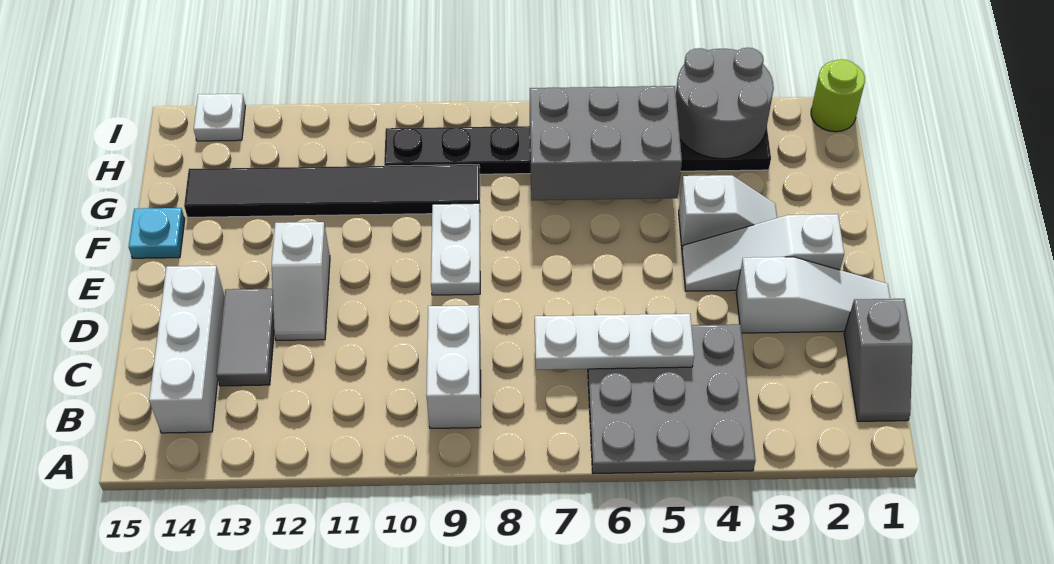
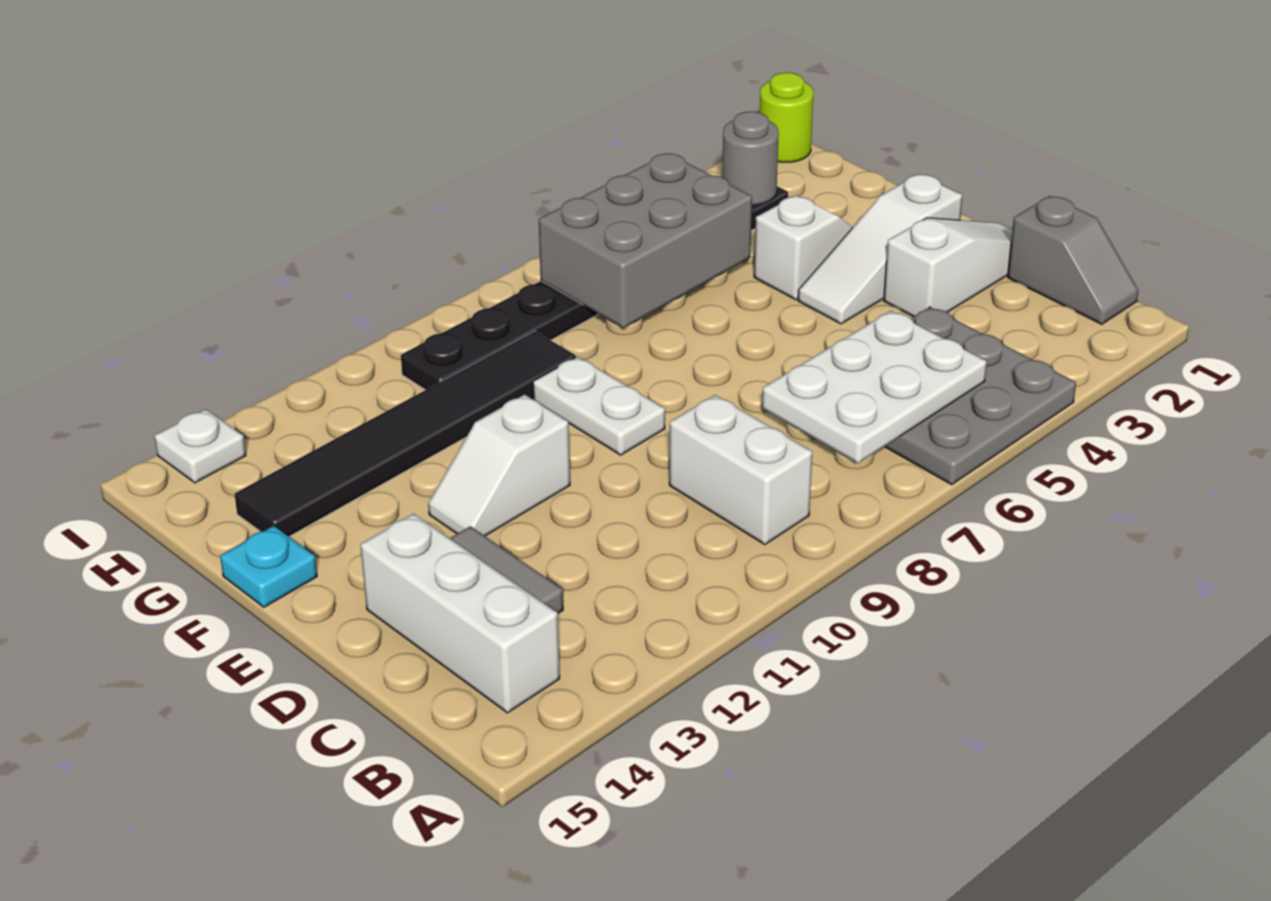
white plate C5:C7 level 2 -> white plate B5:C7 level 2
white slope D12:E12 level 1 top E -> white slope E11:E12 level 1 top 11
grey round brick H3:I4 level 2 -> grey round brick H3 level 2

